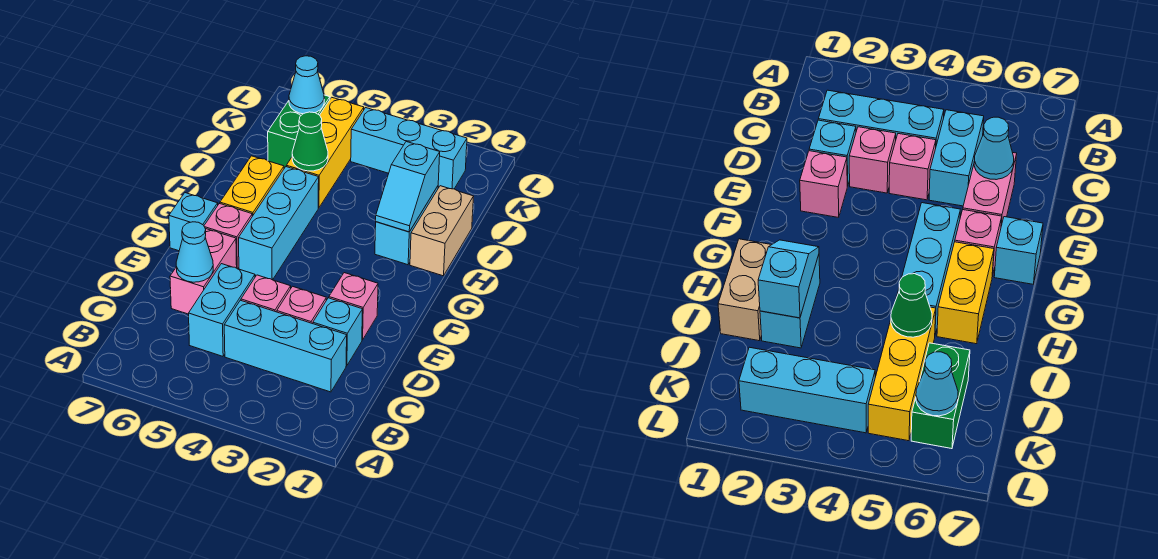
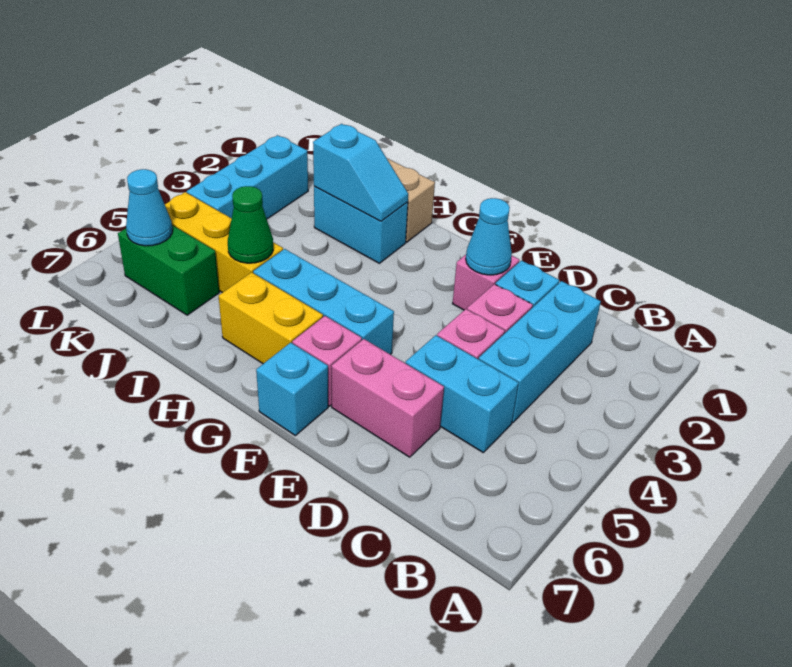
cyan cone D6 level 2 -> cyan cone E2 level 2

